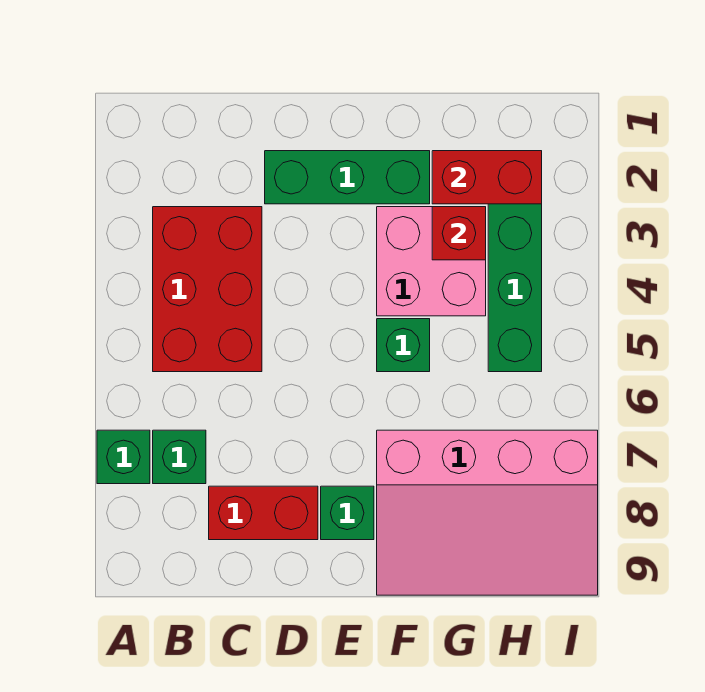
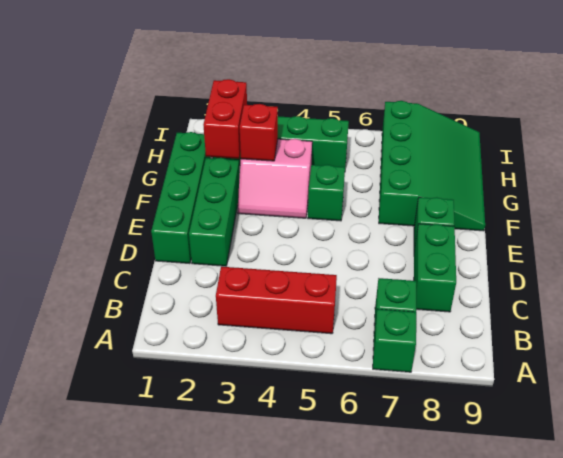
red brick B3:C5 level 1 -> red brick B3:B5 level 1
red brick C8:D8 level 1 -> green brick C8:D8 level 1
none -> green brick D1:G1 level 1
pink brick F3:G4 level 1 -> pink slope F3:G4 level 1 top G
pink slope F7:I9 level 1 top 7 -> green slope F7:I9 level 1 top 7

